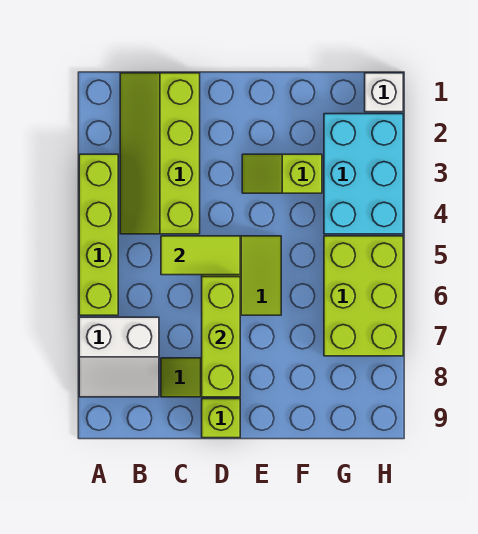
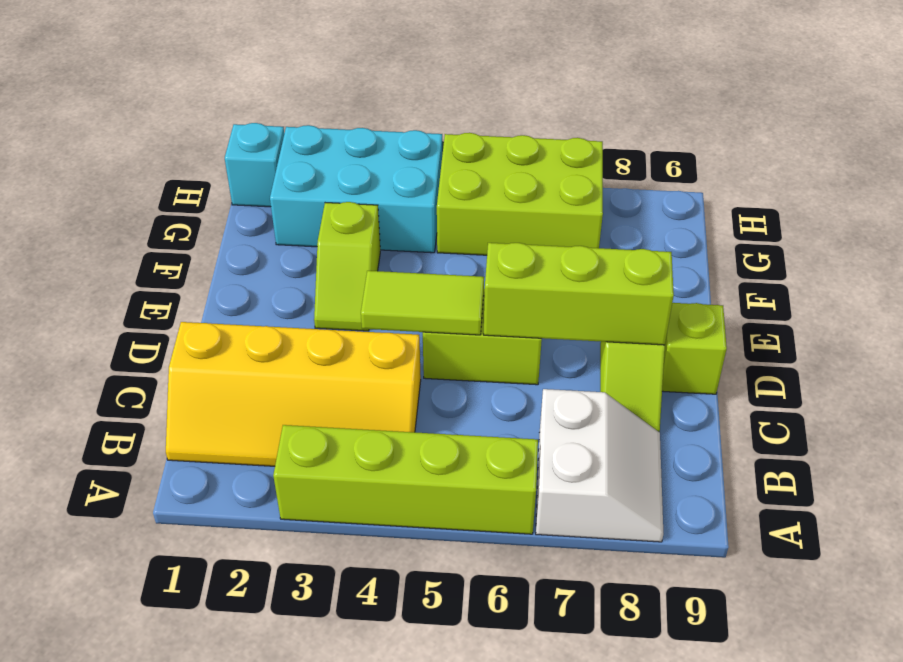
lime slope B1:C4 level 1 top C -> yellow slope B1:C4 level 1 top C
lime tile C5:D5 level 2 -> lime tile D4:D5 level 2
white brick H1 level 1 -> cyan brick H1 level 1

